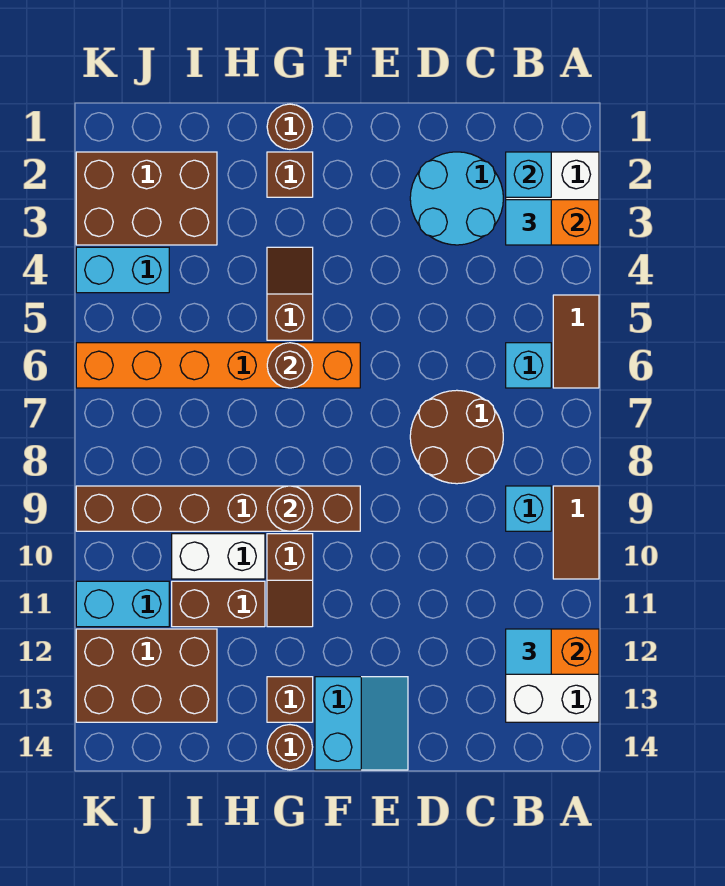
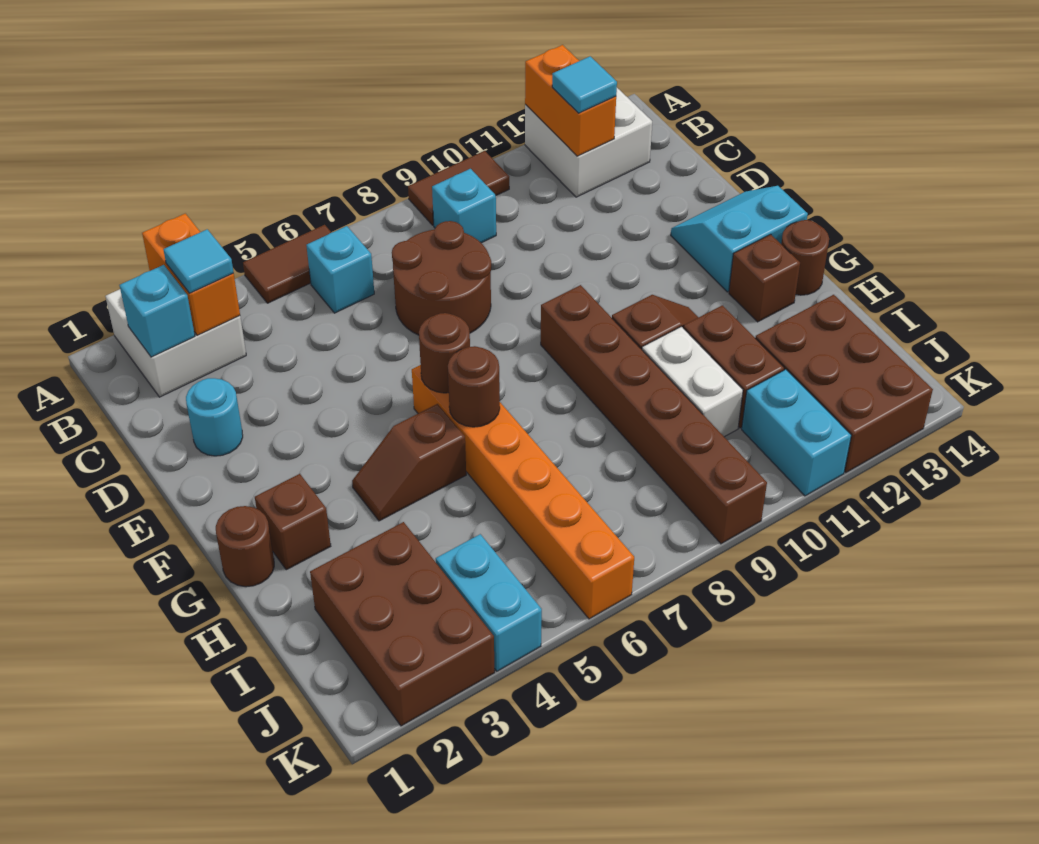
cyan round brick C2:D3 level 1 -> cyan round brick D2 level 1
brown round brick G9 level 2 -> brown round brick F6 level 2

